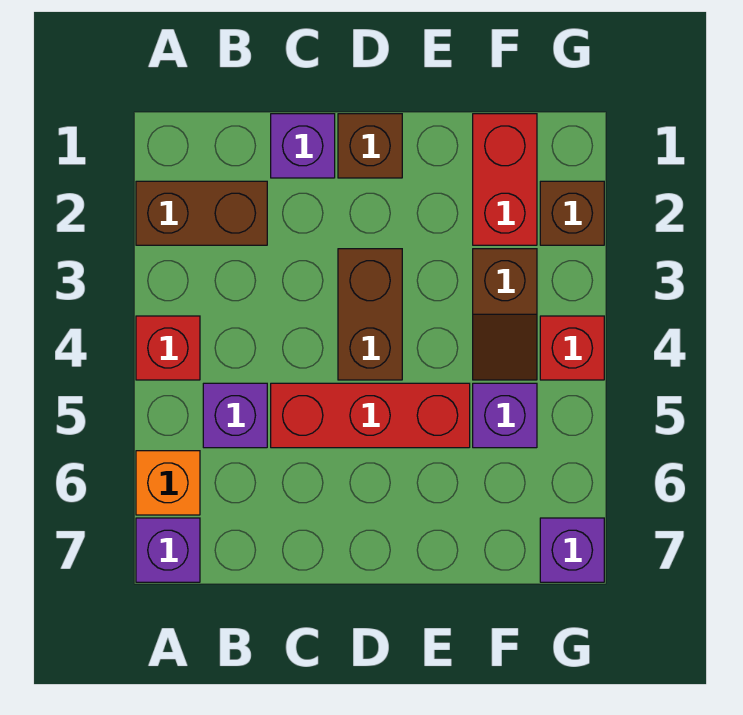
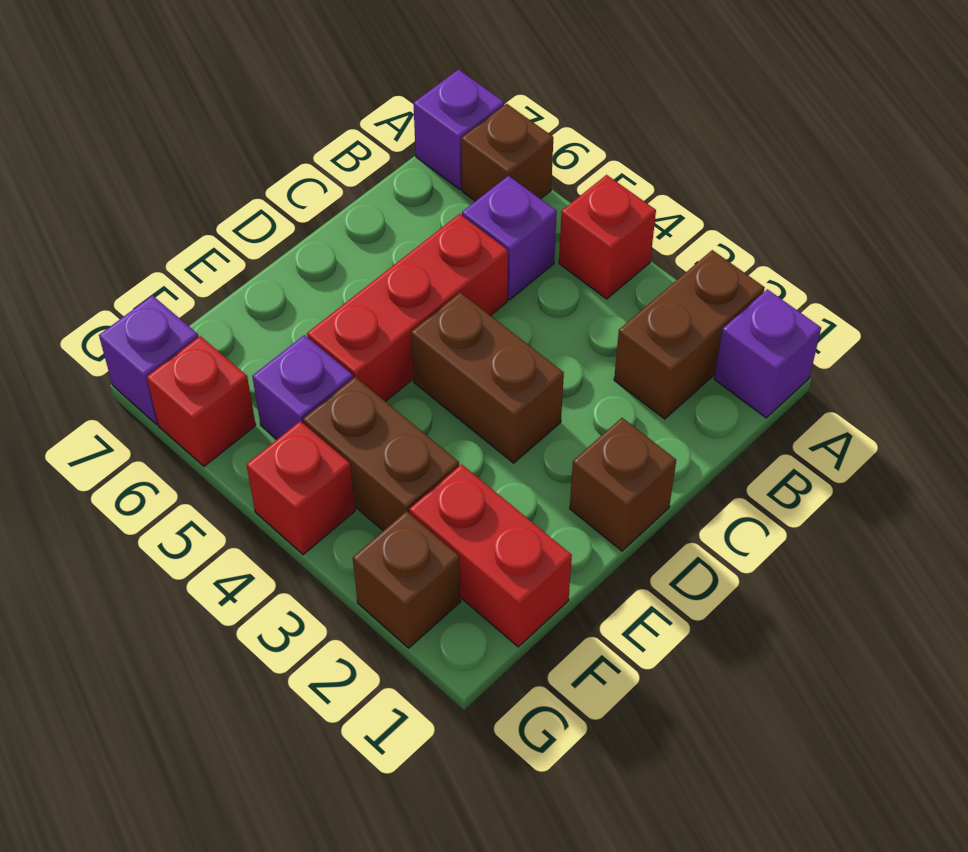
orange brick A6 level 1 -> brown brick A6 level 1
purple brick C1 level 1 -> purple brick A1 level 1
brown slope F3:F4 level 1 top 3 -> brown brick F3:F4 level 1
none -> red brick G6 level 1

